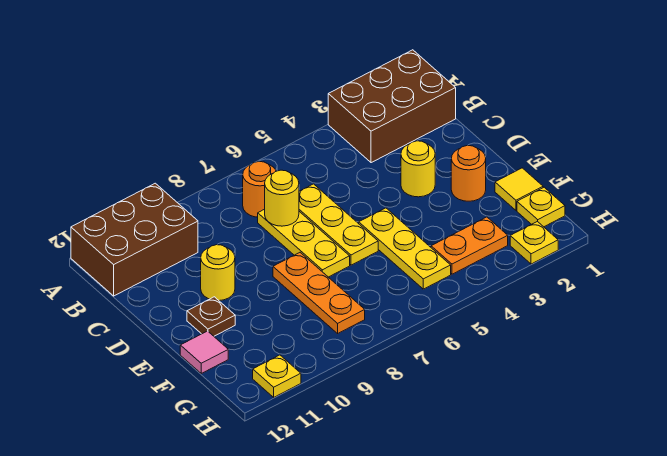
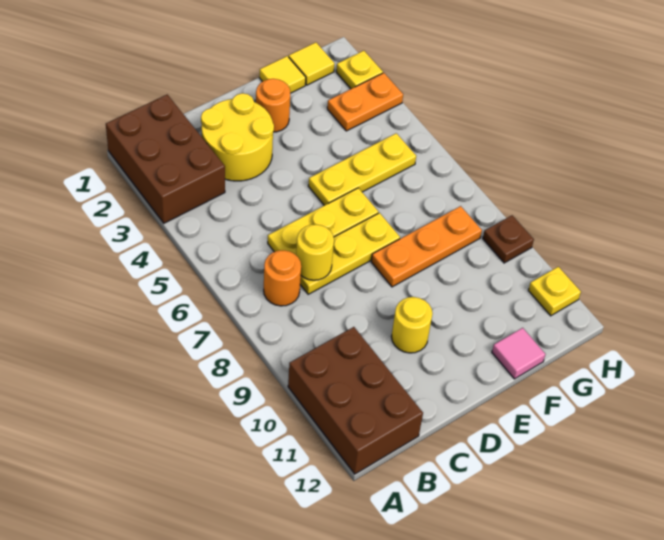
yellow round brick D3 level 1 -> yellow round brick C2:D3 level 1
brown plate E11 level 1 -> brown plate H9 level 1
yellow plate G1 level 1 -> yellow tile G1 level 1
orange plate G3:G4 level 1 -> orange plate G3:H3 level 1

